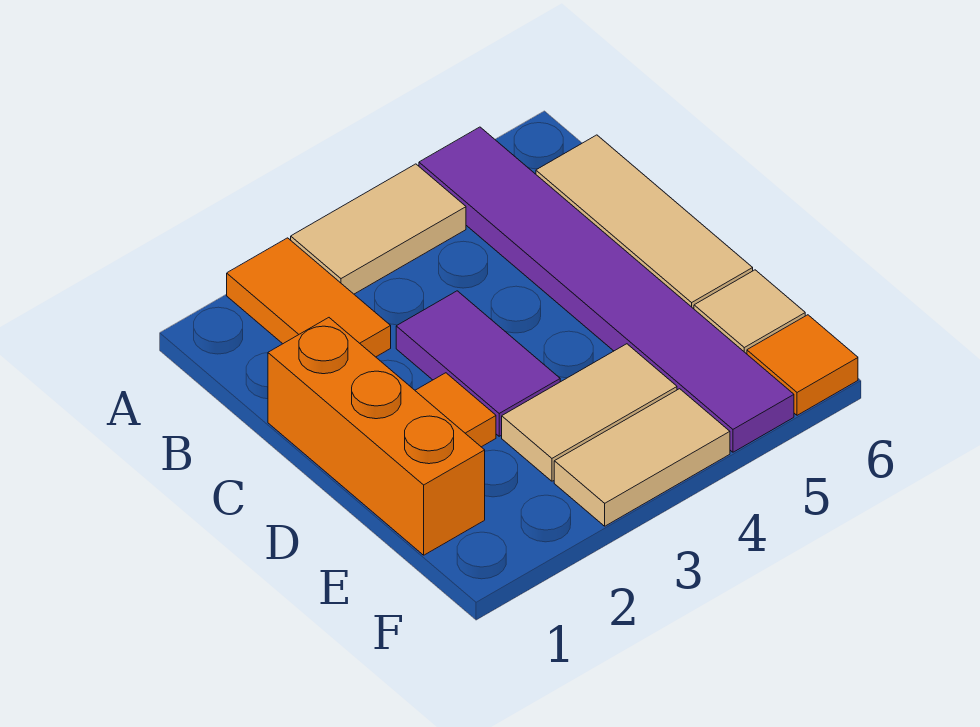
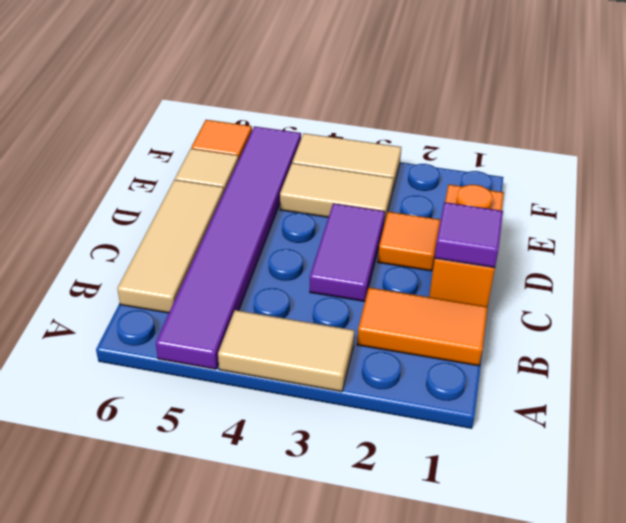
orange tile A2:B2 level 1 -> orange tile B1:B2 level 1
orange brick C1:E1 level 1 -> orange brick C1:D1 level 1
none -> purple tile C1 level 2

